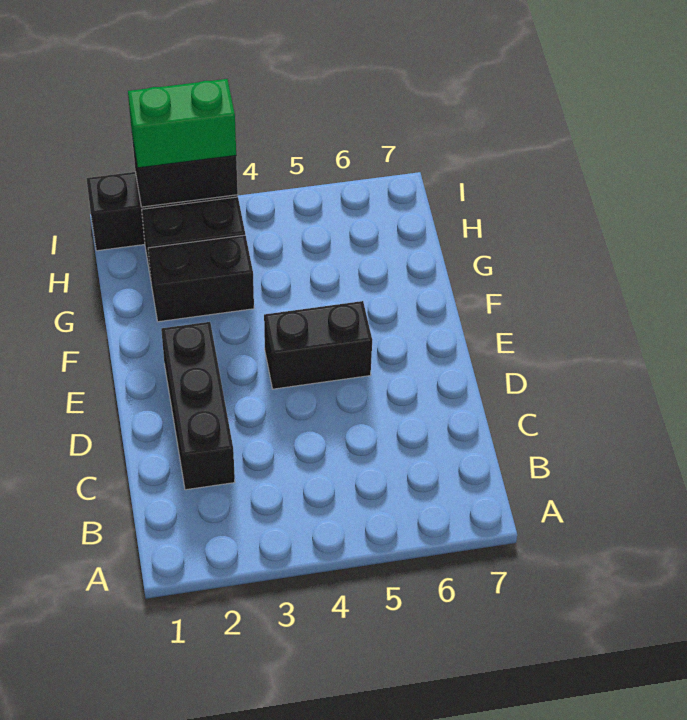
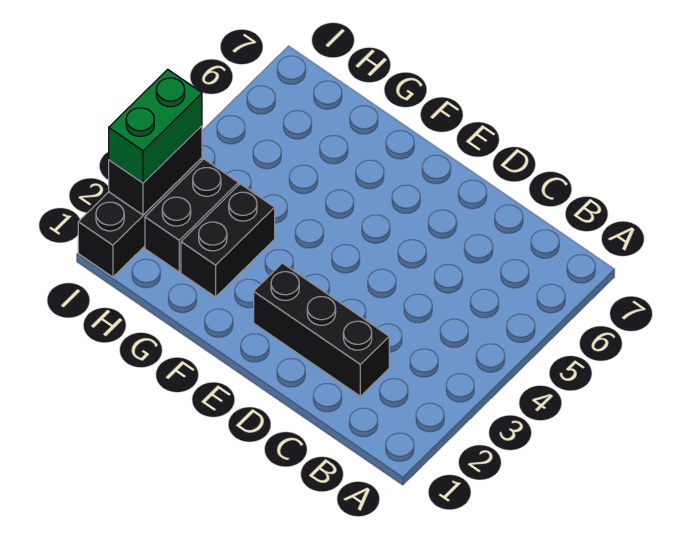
black brick E4:E5 level 1 -> none

